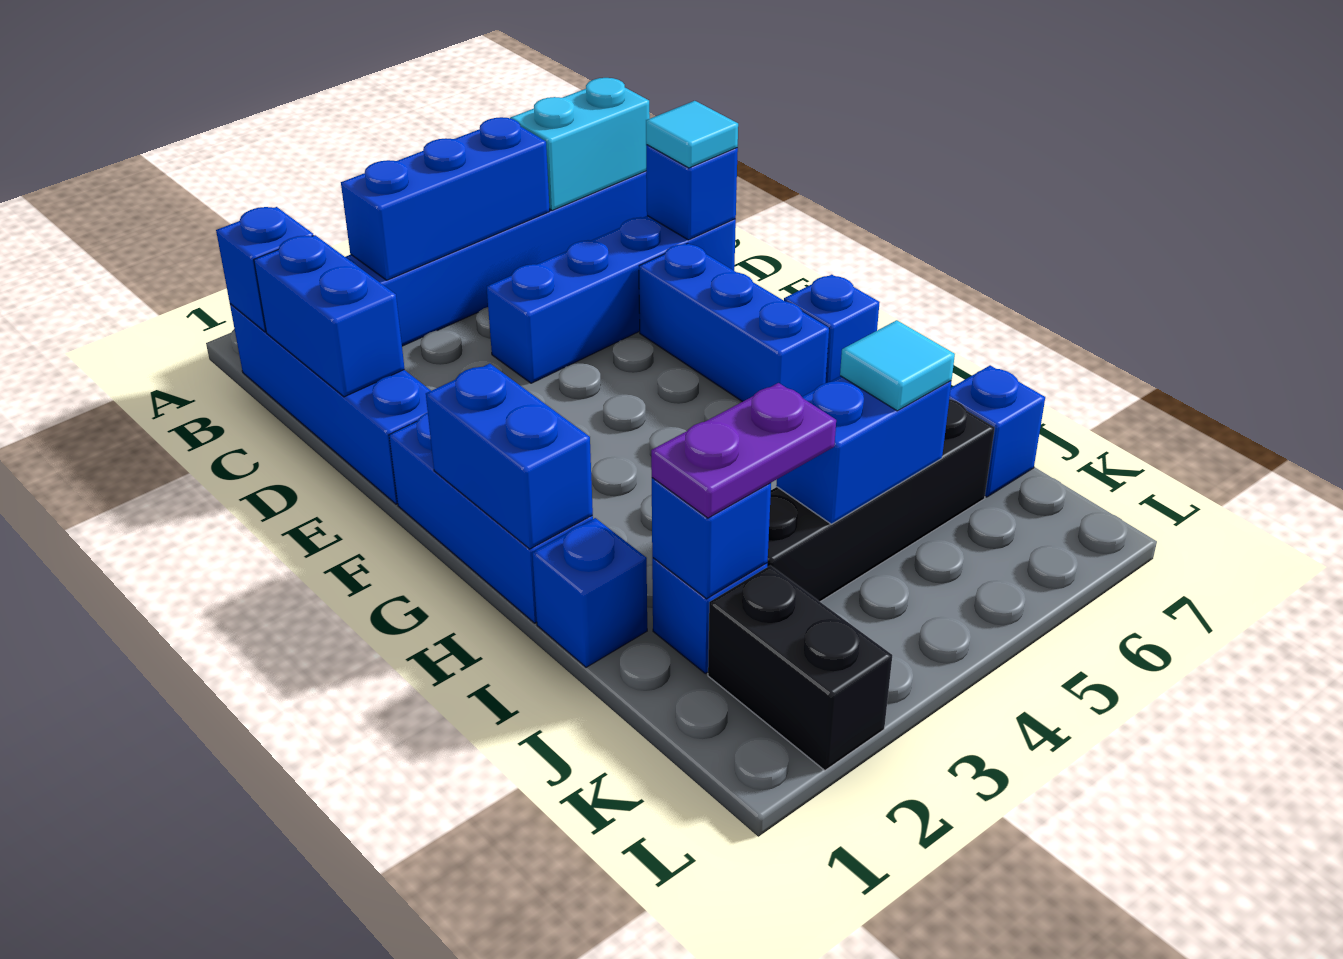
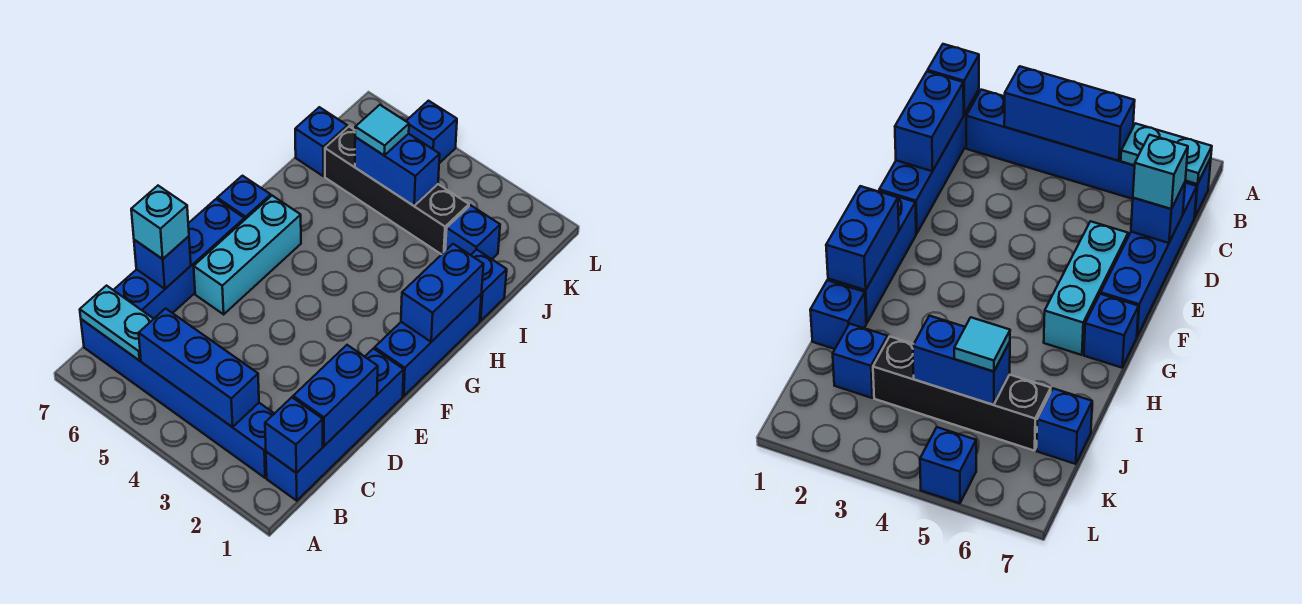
cyan brick B6:B7 level 2 -> cyan plate B6:B7 level 2
blue brick D4:D7 level 1 -> blue brick C7:F7 level 1
cyan tile D7 level 3 -> cyan brick D7 level 3
blue brick E6:G6 level 1 -> cyan brick E6:G6 level 1
blue brick J2 level 2 -> blue brick L5 level 1
purple plate J2:J3 level 3 -> none
black brick K2:L2 level 1 -> none

